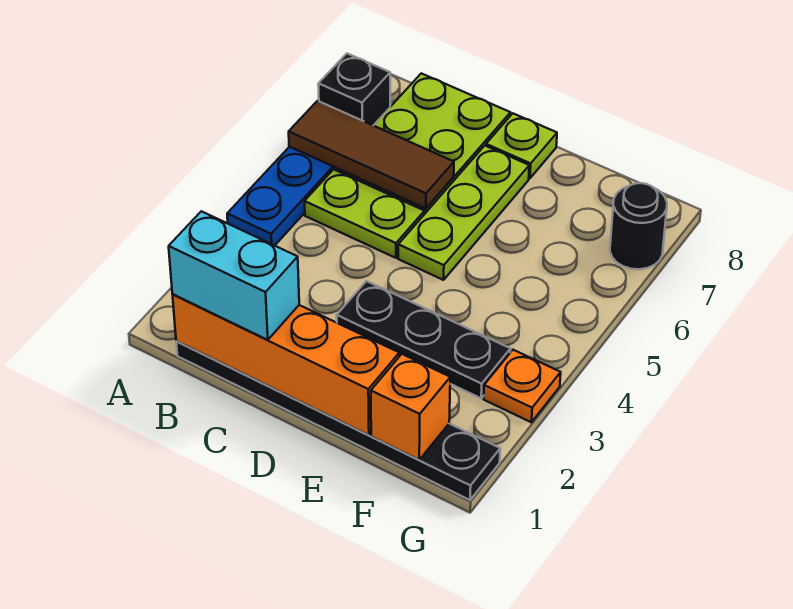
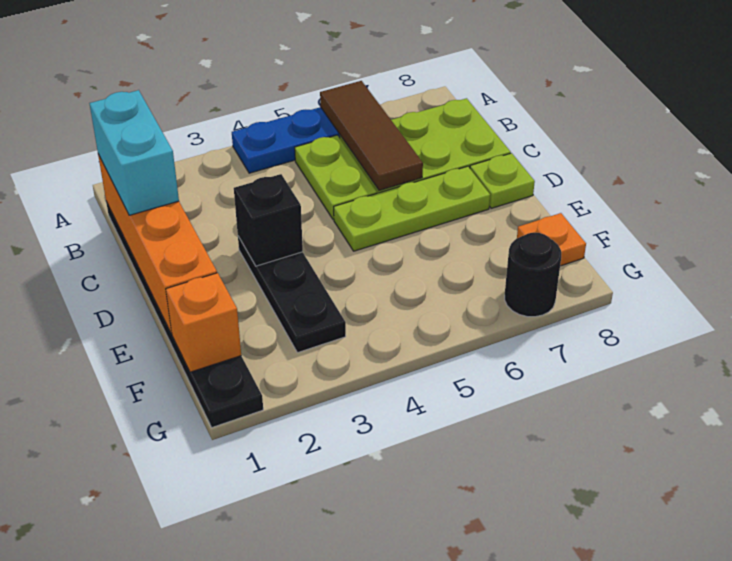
black brick A7 level 1 -> black brick D3 level 2
orange plate G3 level 1 -> orange plate F8 level 1

